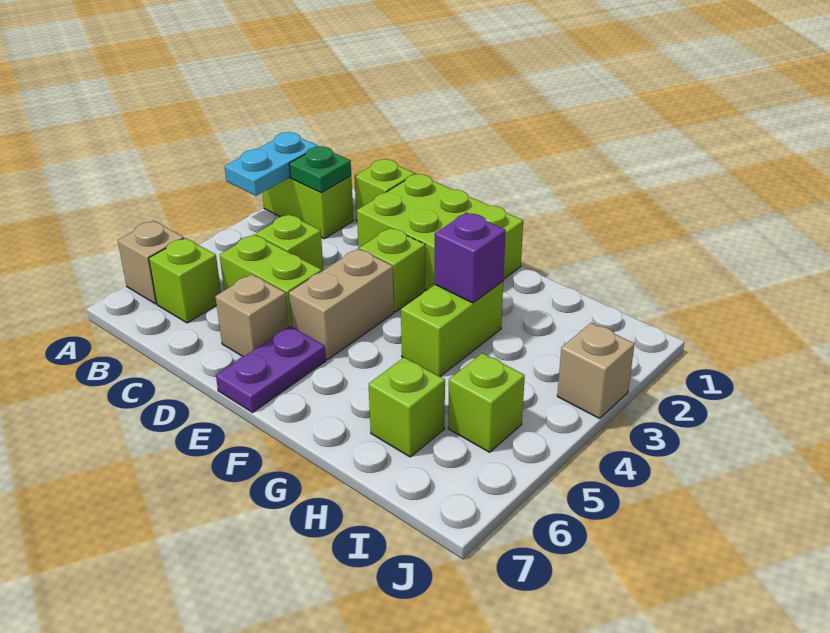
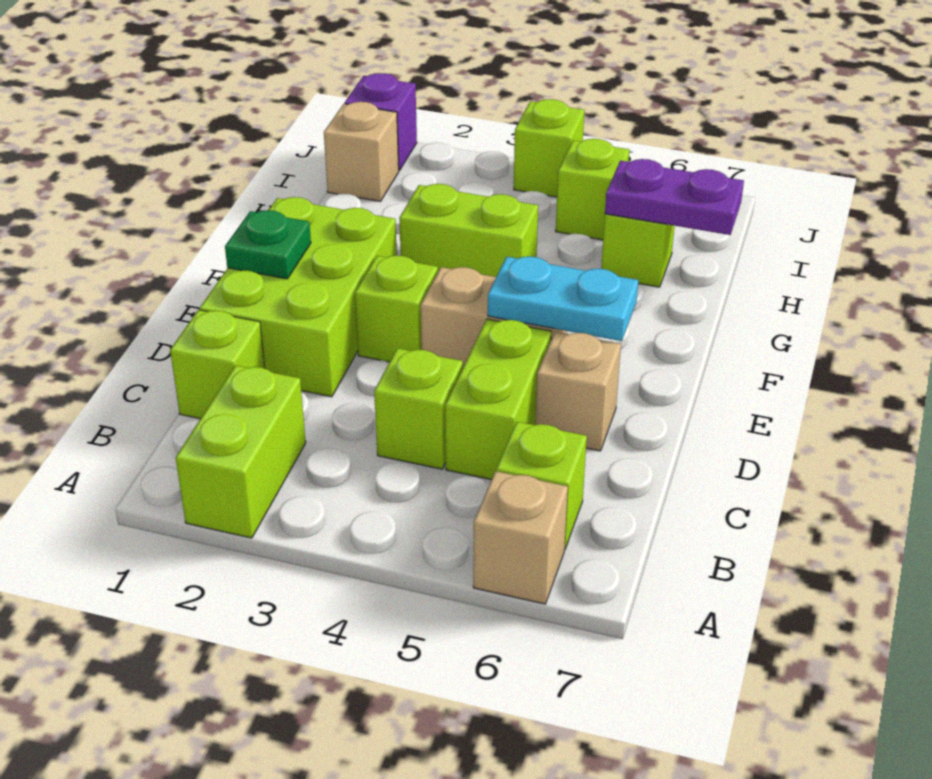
cyan plate A2:A3 level 2 -> cyan plate E5:E6 level 2
green plate B2 level 2 -> green plate E1 level 2
purple plate E6:E7 level 1 -> purple plate H6:H7 level 2
purple brick G3 level 2 -> purple brick J1 level 1
tan brick J3 level 1 -> tan brick I1 level 1
none -> lime brick J4 level 1

